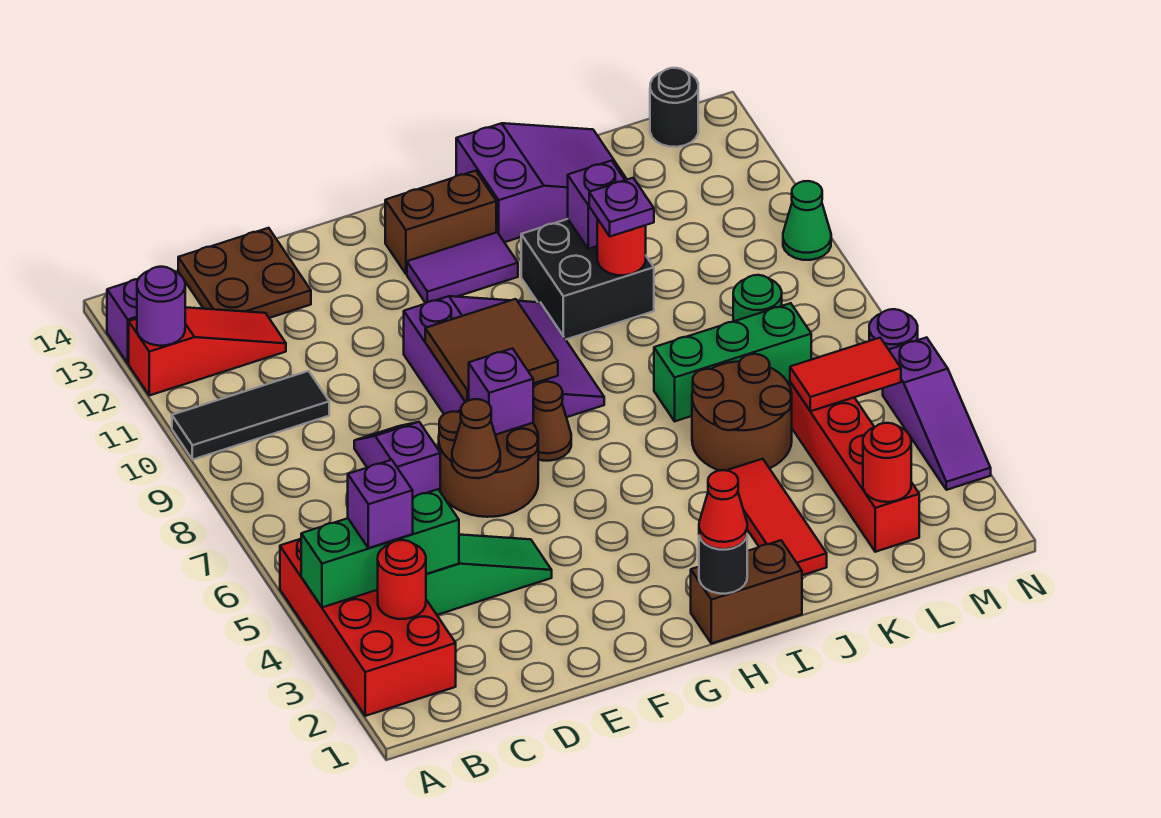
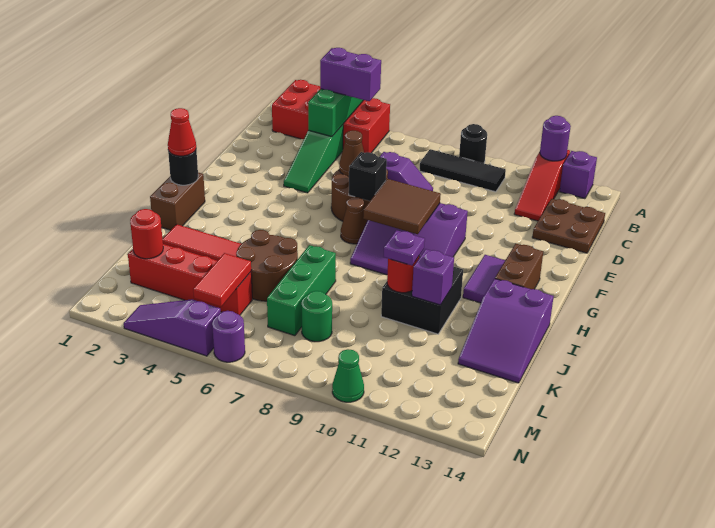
black tile A10:C10 level 1 -> black tile B8:B10 level 1
red round brick B3 level 2 -> none
purple brick B4 level 3 -> purple brick B4:B5 level 3
purple brick F7 level 2 -> black brick F7 level 2
black round brick M14 level 1 -> black round brick A9 level 1

